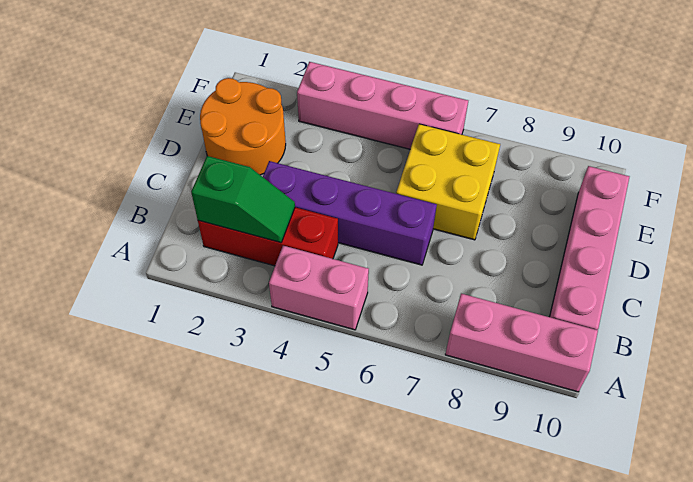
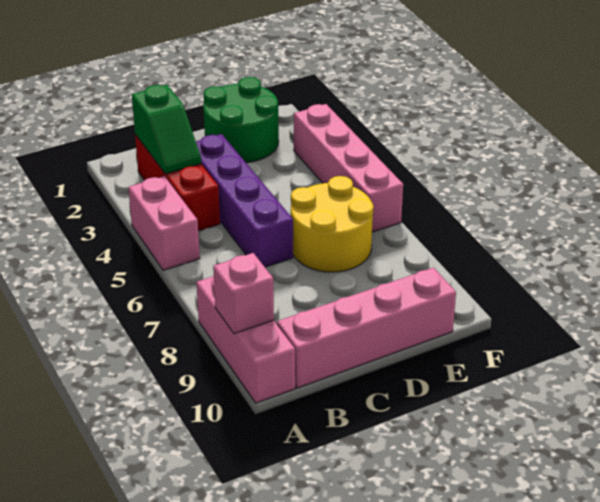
none -> pink brick A9 level 2
orange round brick D1:E2 level 1 -> green round brick D1:E2 level 1
yellow brick D6:E7 level 1 -> yellow round brick D6:E7 level 1

